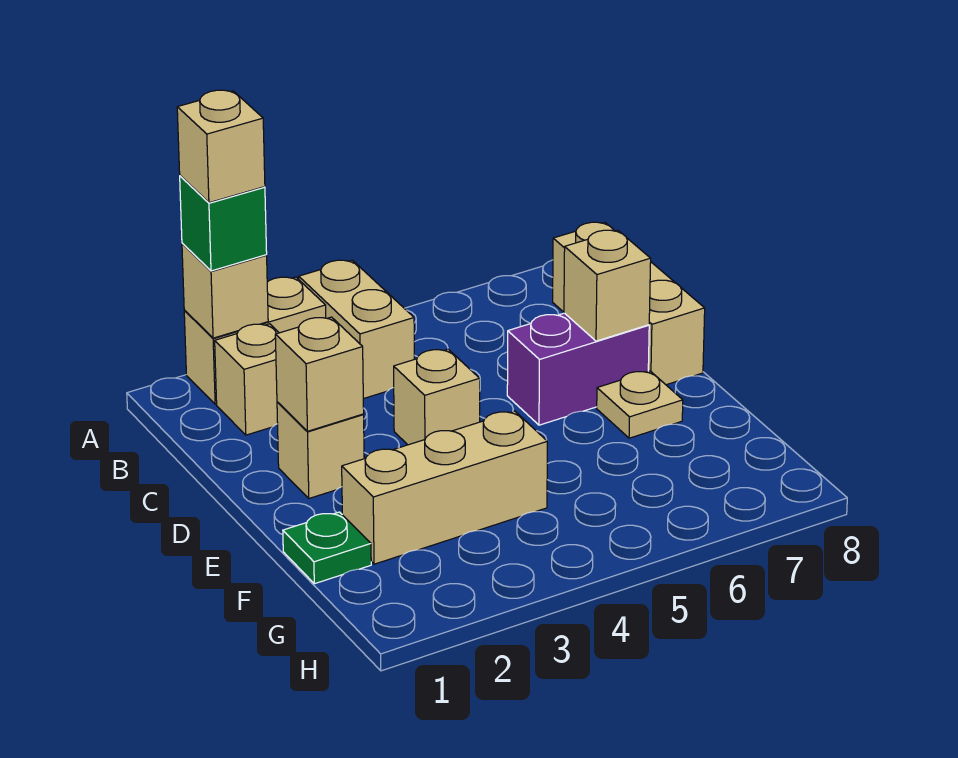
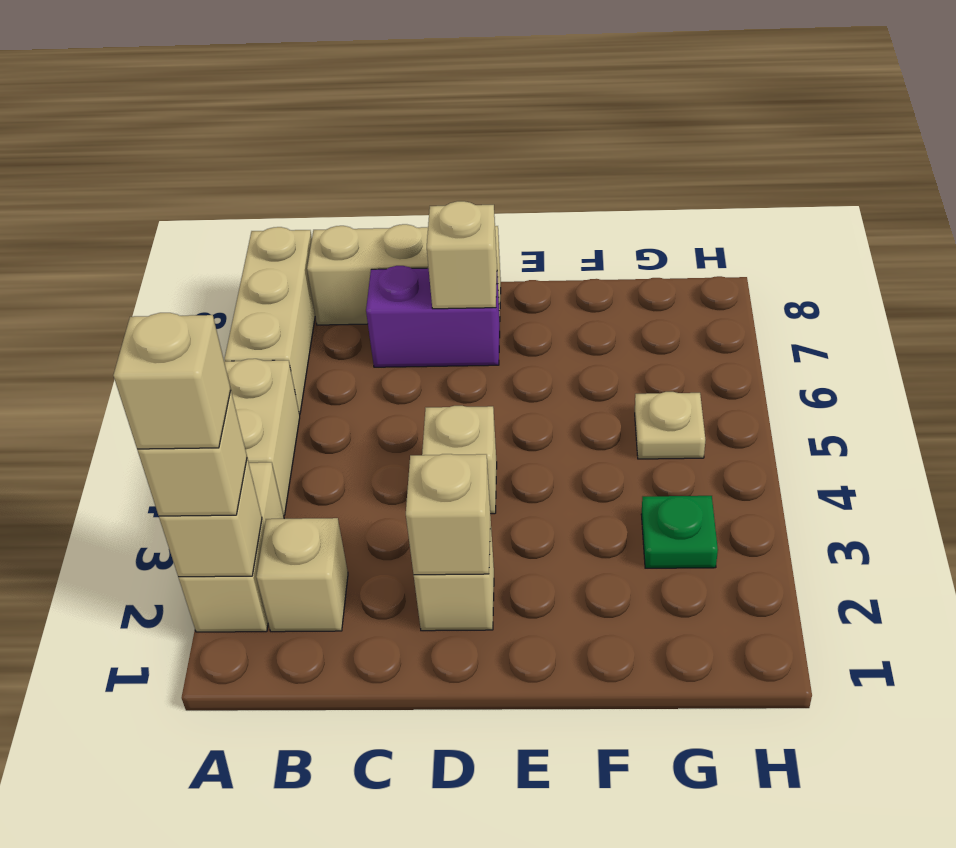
green brick A2 level 3 -> tan brick A2 level 3
tan brick A4:B4 level 1 -> tan brick A4:A5 level 1
purple brick D6:D7 level 1 -> purple brick C7:D7 level 1
tan plate E7 level 1 -> tan plate G5 level 1
green plate F1 level 1 -> green plate G3 level 1
tan brick F2:F4 level 1 -> tan brick A6:A8 level 1

